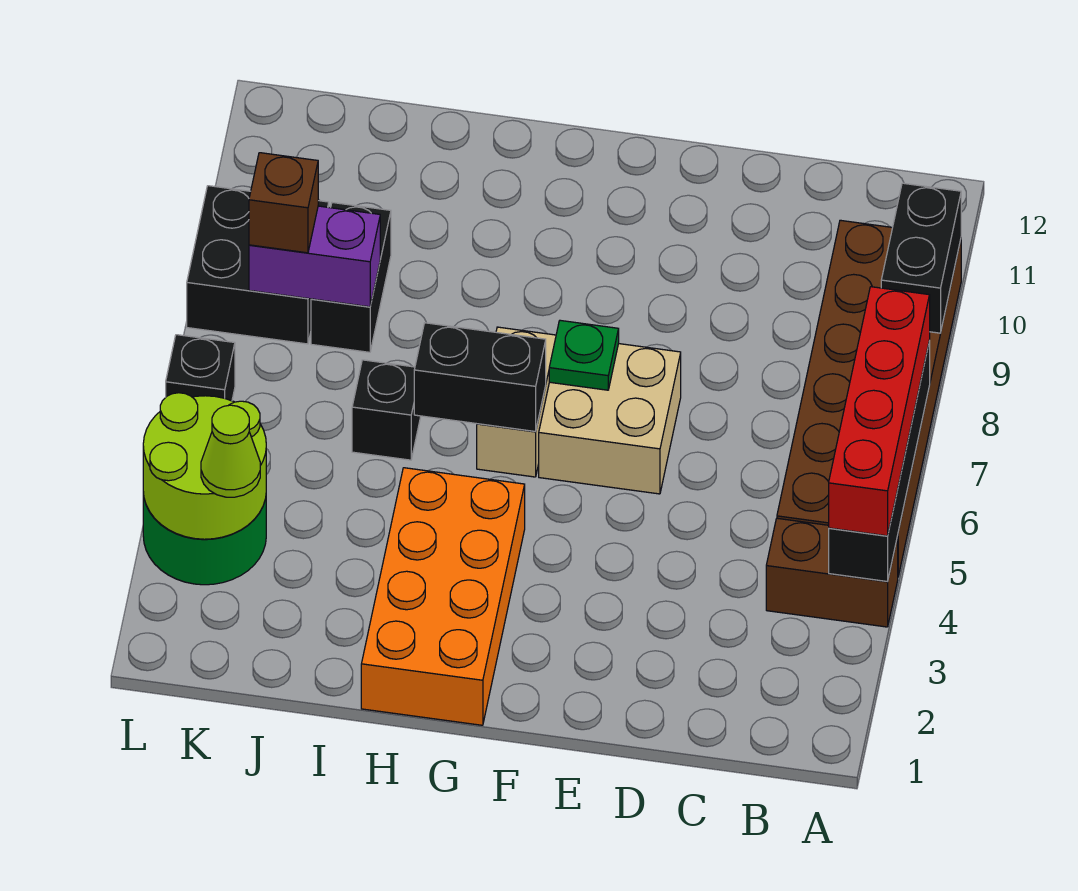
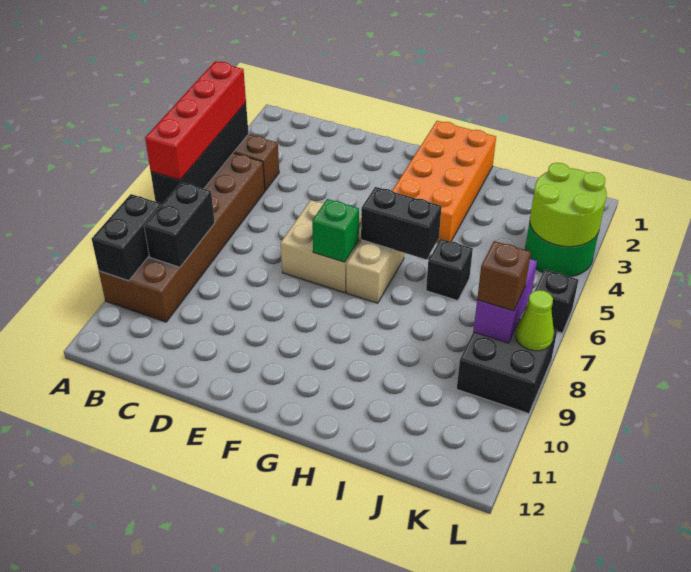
green plate F7 level 2 -> green brick F7 level 2
black brick J8:J9 level 1 -> black brick B8:B9 level 2
purple brick J8:K8 level 2 -> purple brick K7:K8 level 2
lime cone K3 level 3 -> lime cone L8 level 2

